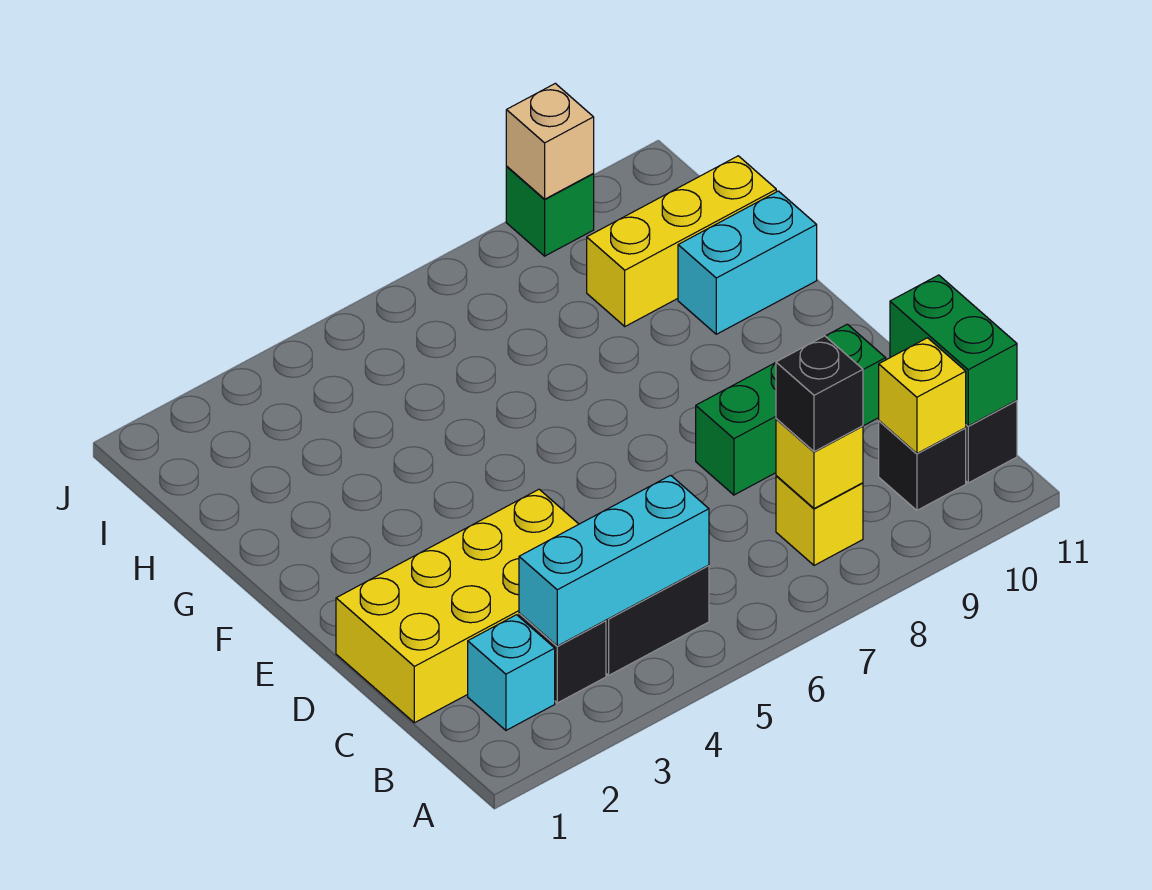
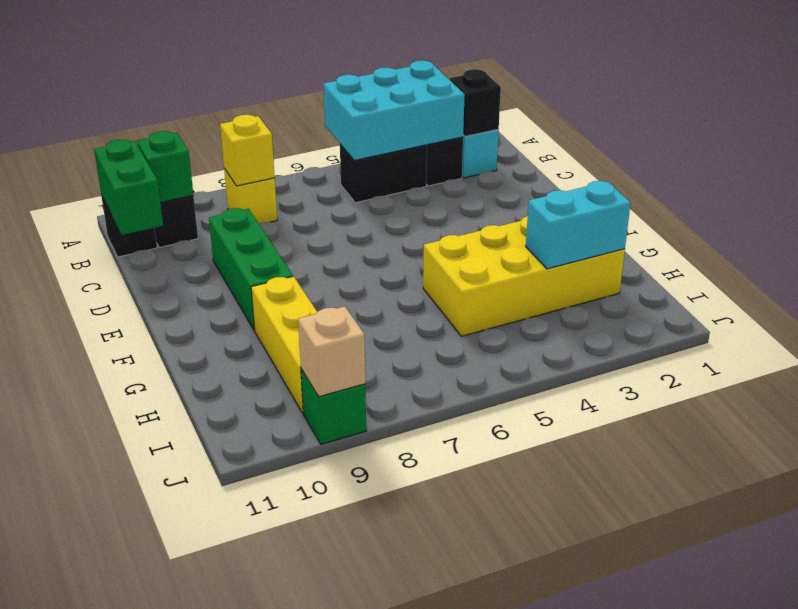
cyan brick B3:B5 level 2 -> cyan brick A3:B5 level 2
black brick B8 level 3 -> black brick B2 level 2
yellow brick B10 level 2 -> green brick B10 level 2
yellow brick C1:D4 level 1 -> yellow brick G2:H5 level 1
green brick D8:D10 level 1 -> green brick D9:F9 level 1
cyan brick G10:G11 level 1 -> cyan brick H2:H3 level 2
yellow brick H9:H11 level 1 -> yellow brick G9:I9 level 1

